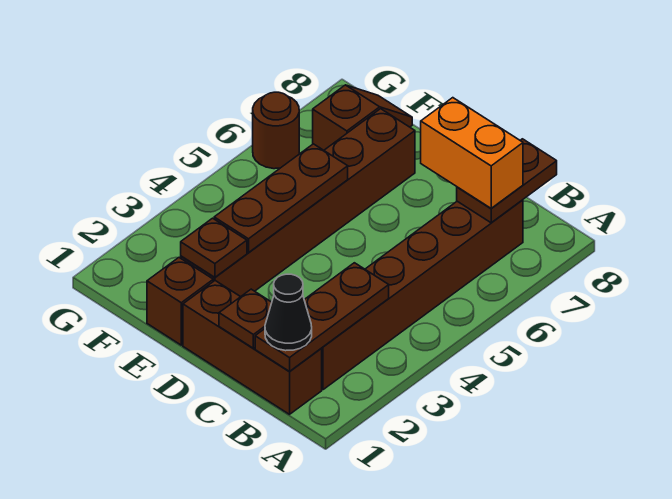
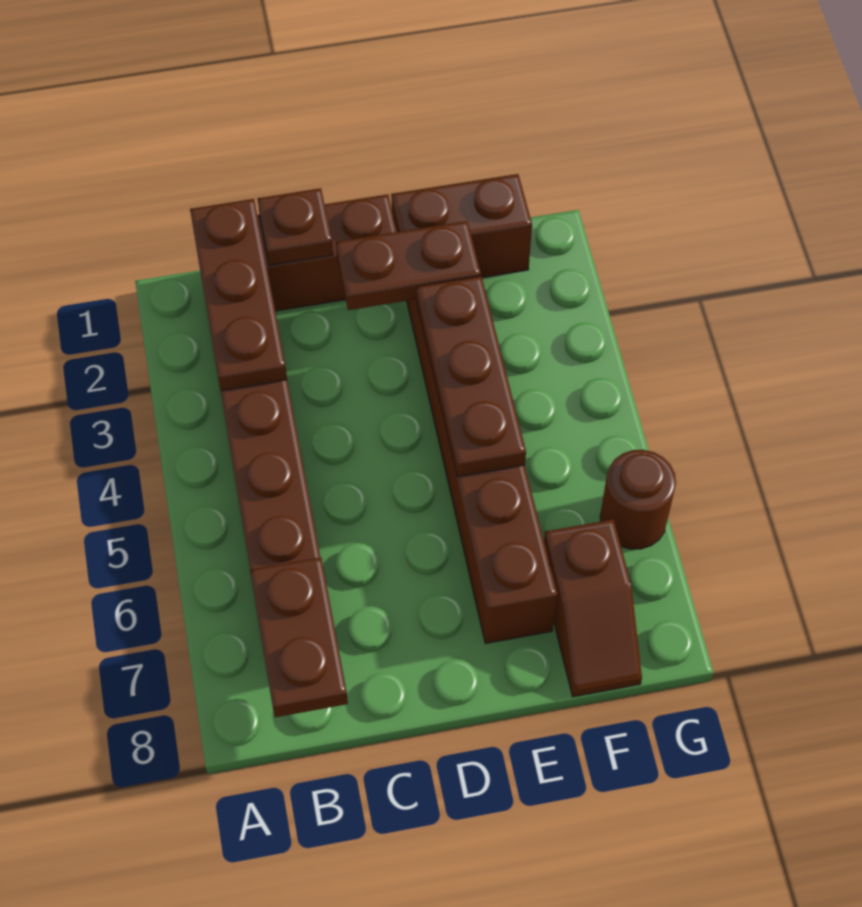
black cone B1 level 3 -> none
orange brick B7:C7 level 3 -> none
brown brick E1 level 1 -> brown brick E1:F1 level 1
brown plate E2 level 2 -> brown plate D2:E2 level 2

